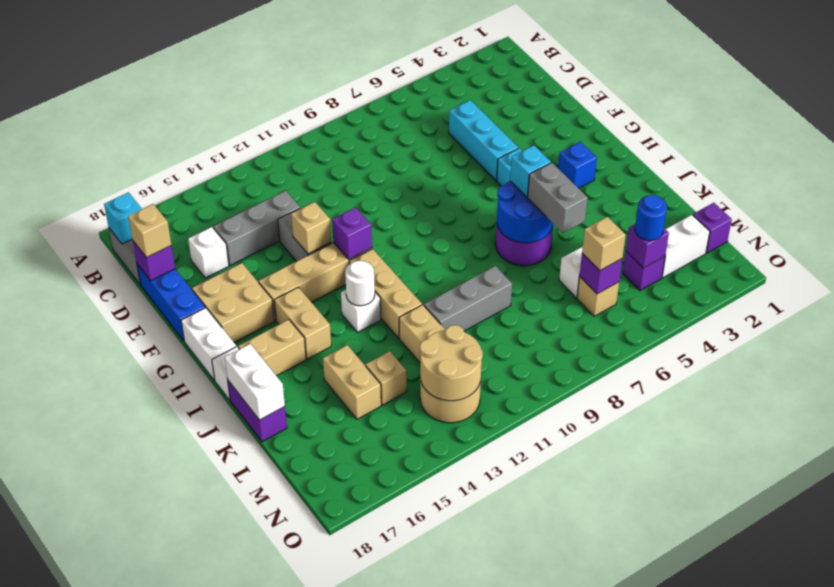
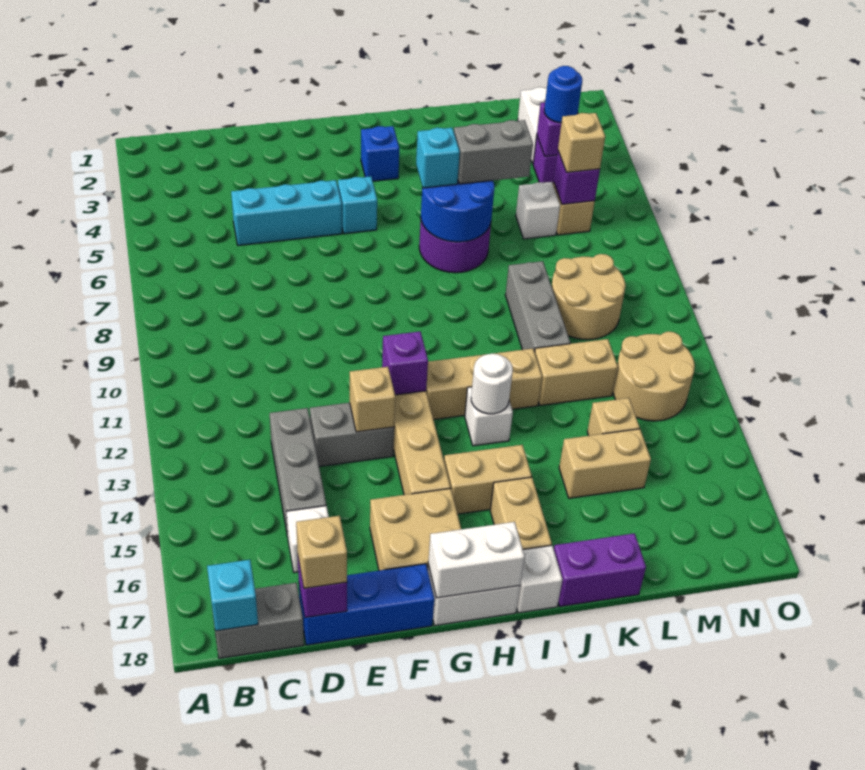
white brick J18:K18 level 2 -> white brick G18:H18 level 2
purple brick M1 level 1 -> none
tan round brick M12:N13 level 2 -> tan round brick L9:M10 level 1

